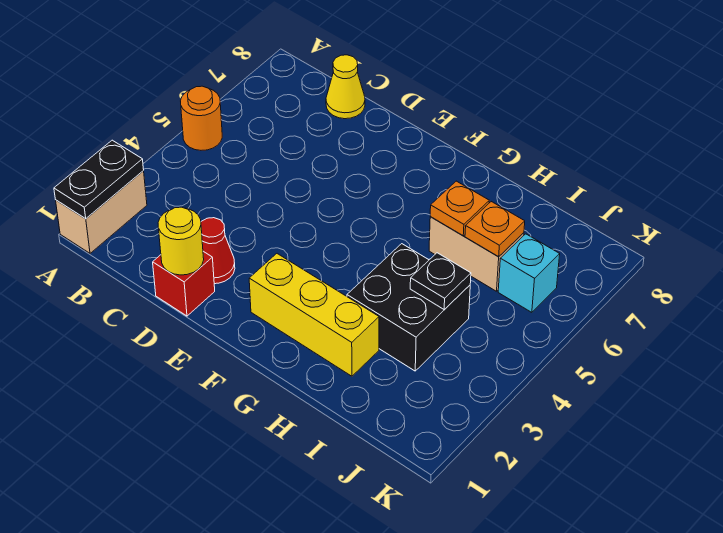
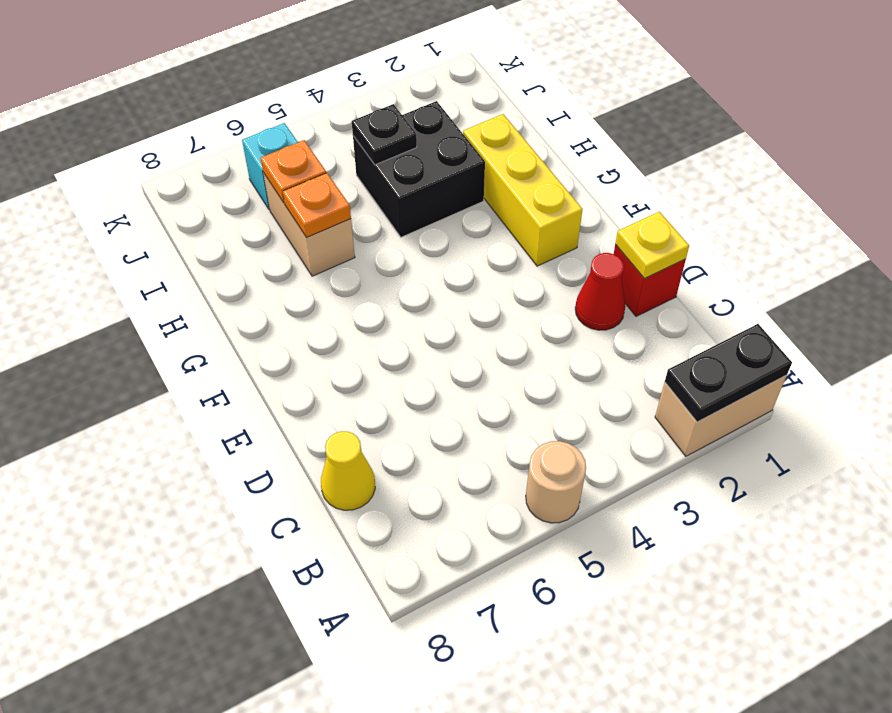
orange round brick A5 level 1 -> tan round brick A5 level 1
yellow round brick D1 level 2 -> yellow plate D1 level 2

